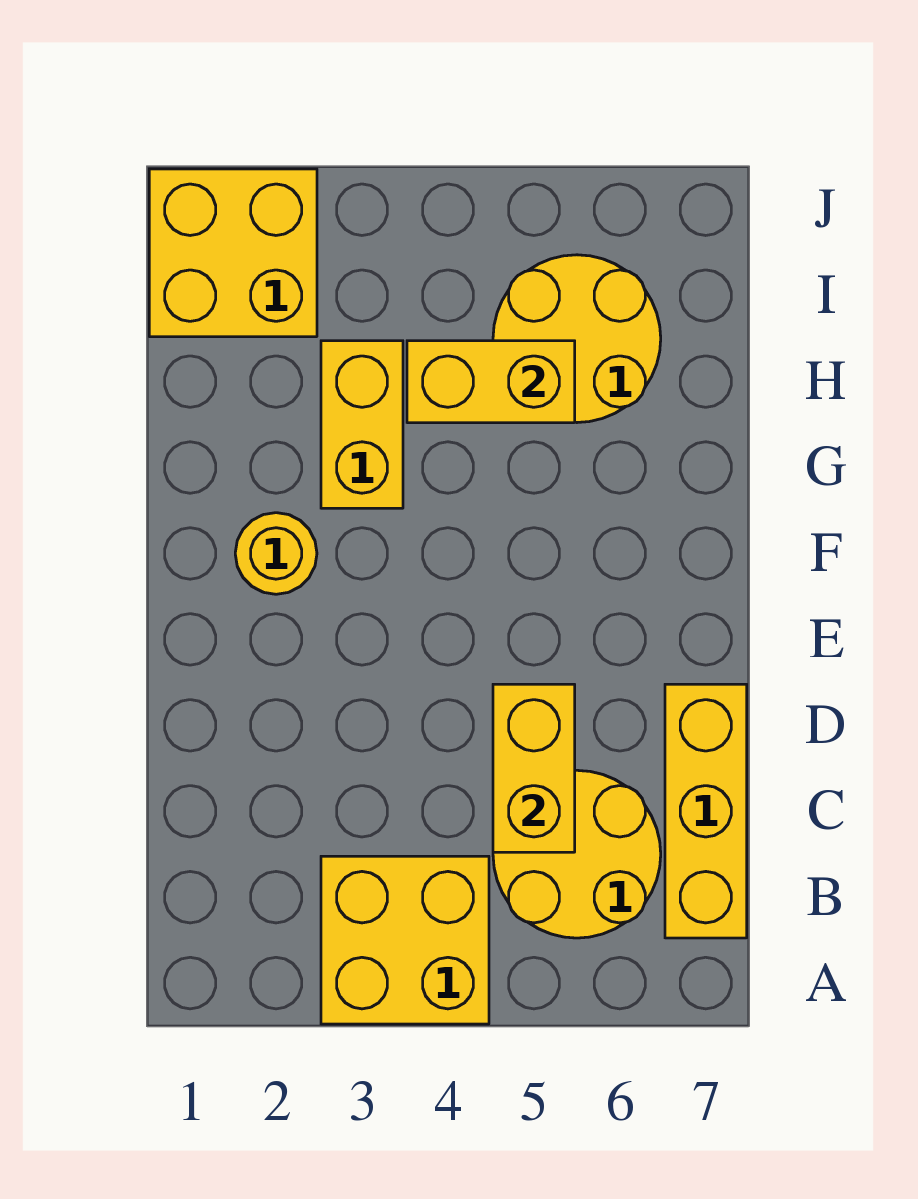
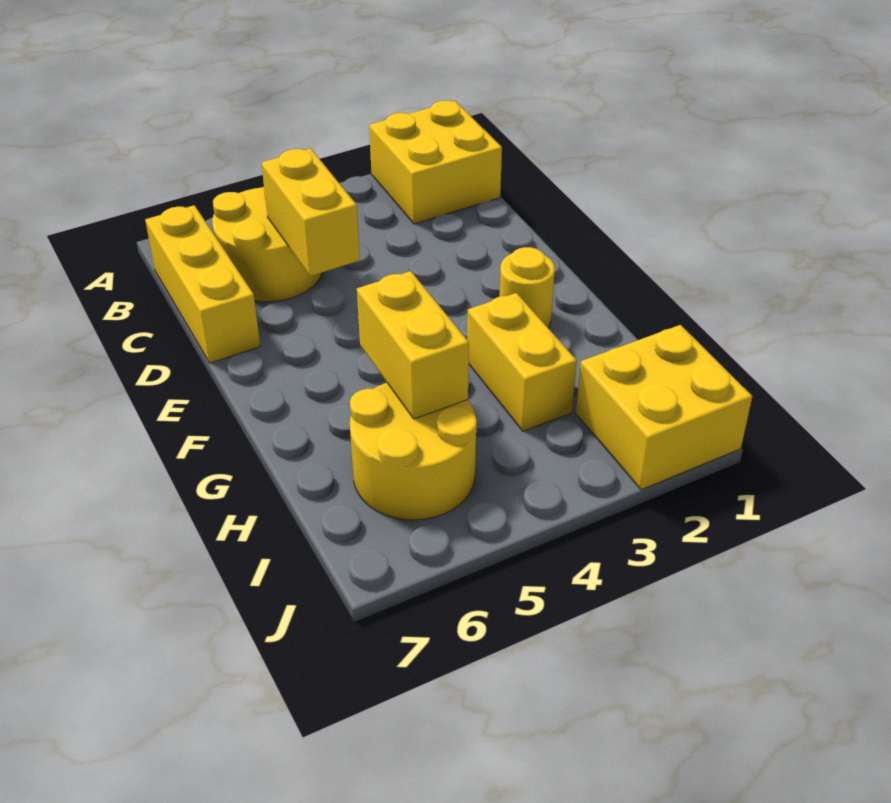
yellow brick A3:B4 level 1 -> yellow brick A1:B2 level 1
yellow brick H4:H5 level 2 -> yellow brick G5:H5 level 2

